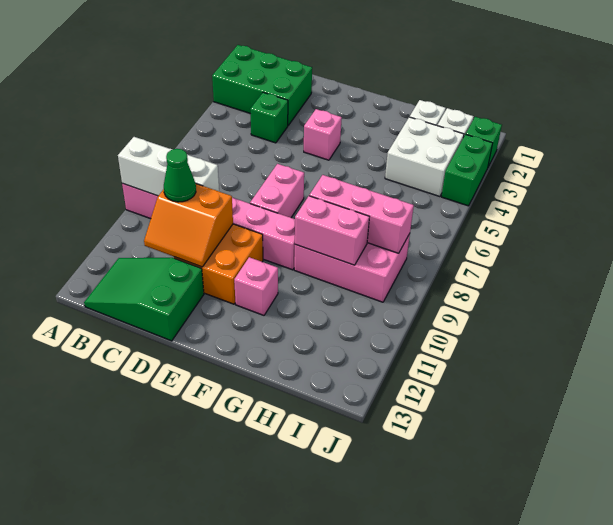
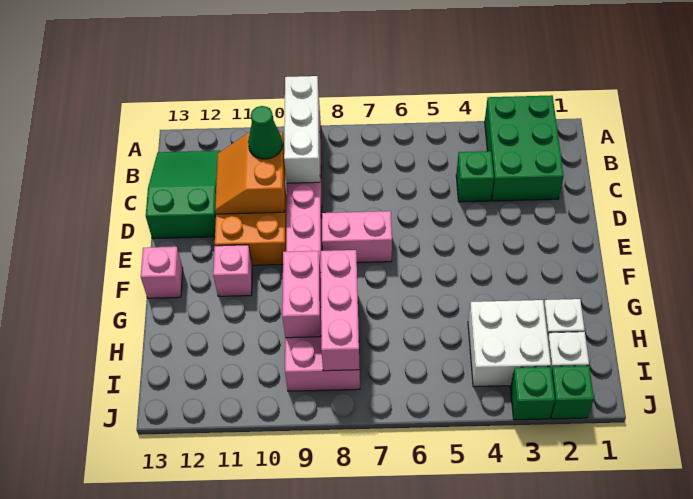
pink brick E4 level 1 -> pink brick F13 level 1
green brick J3:J4 level 1 -> green brick J3 level 1

